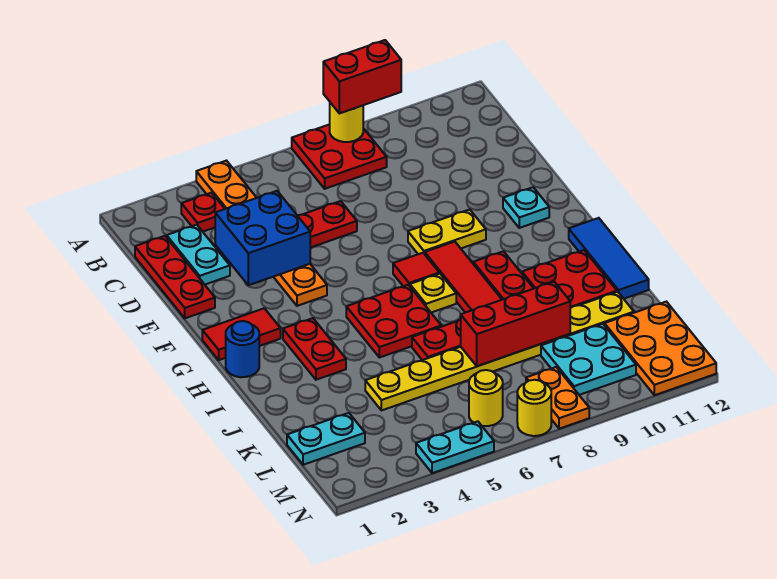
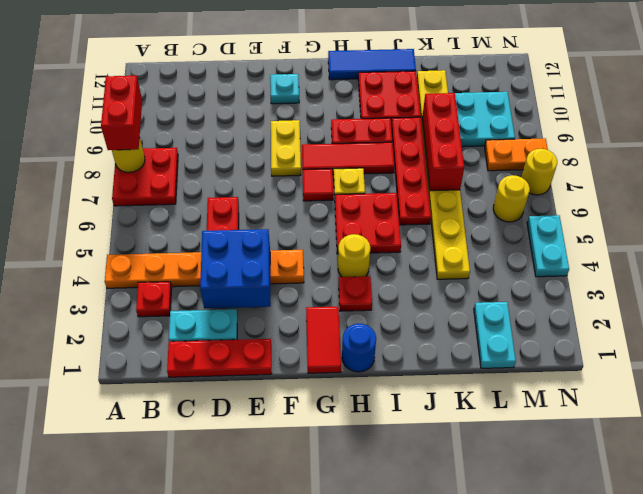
red plate H3:I3 level 1 -> red plate H3 level 1
none -> yellow round brick H4 level 1
orange plate L11:N12 level 1 -> none

